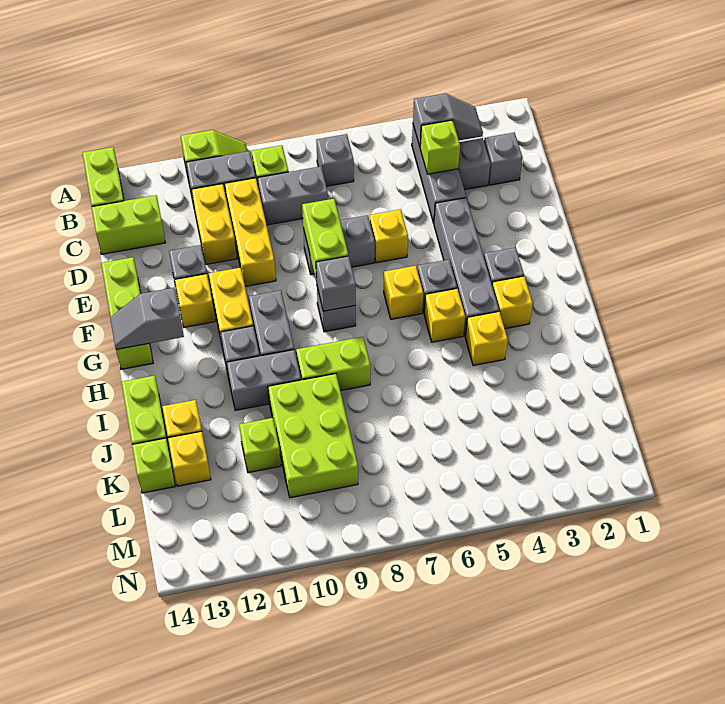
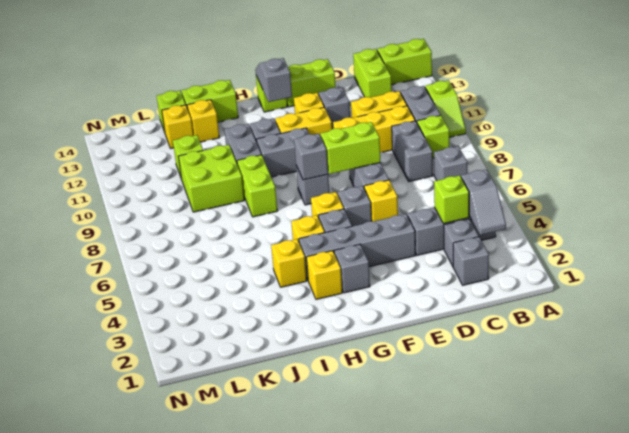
none -> grey brick F6 level 1
lime brick J9:L10 level 1 -> lime brick J9:K10 level 1

